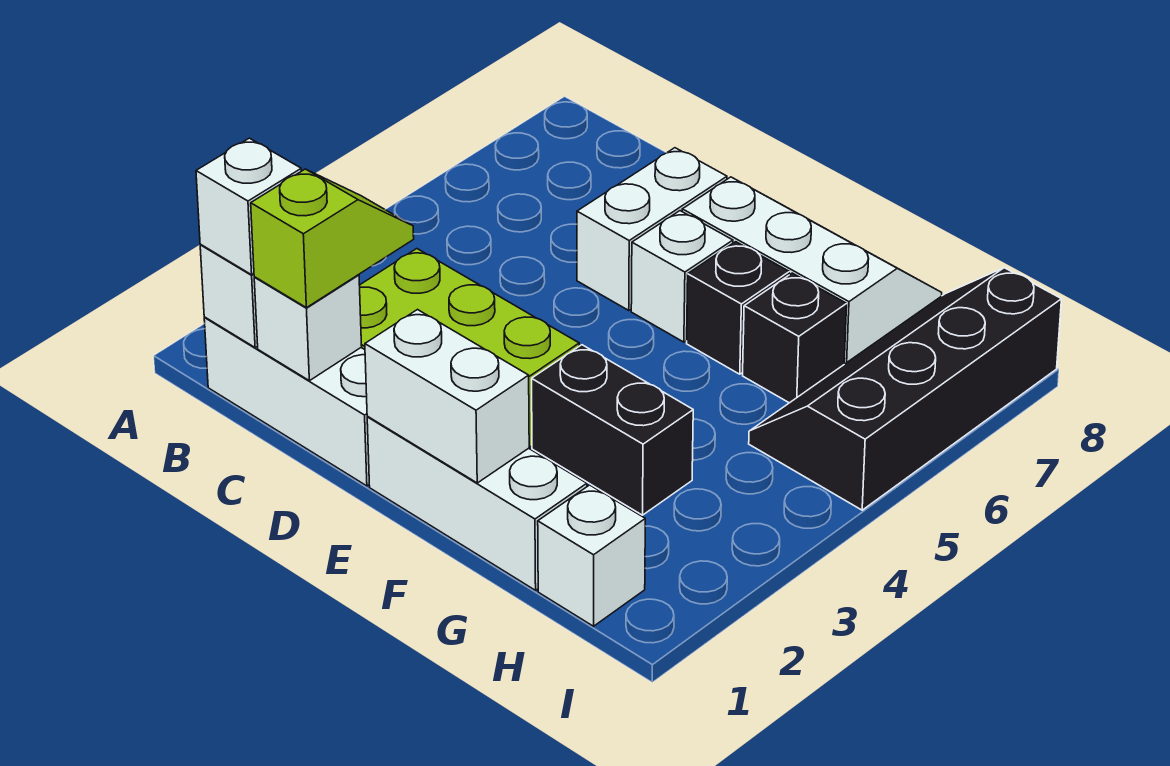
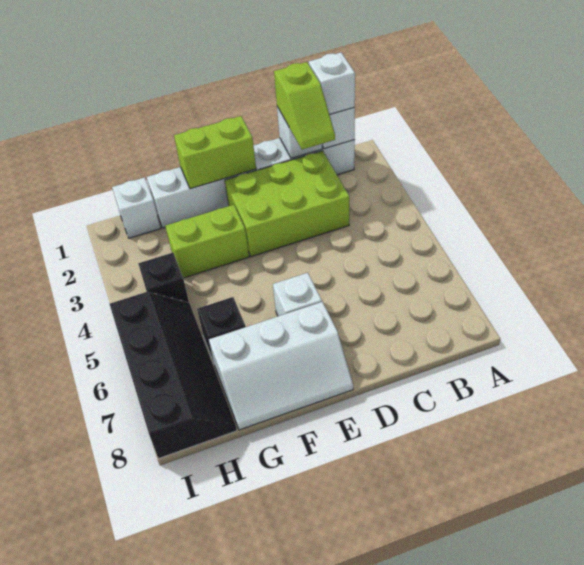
white brick D6:D7 level 1 -> none
white brick E1:F1 level 2 -> lime brick E1:F1 level 2
black brick F3:G3 level 1 -> lime brick F3:G3 level 1
black brick F6 level 1 -> black brick H4 level 1

